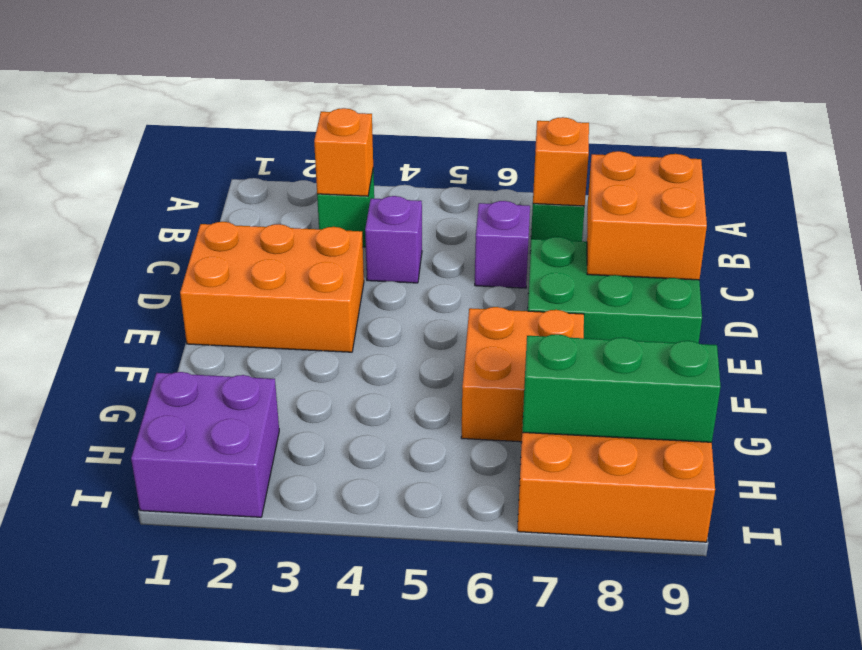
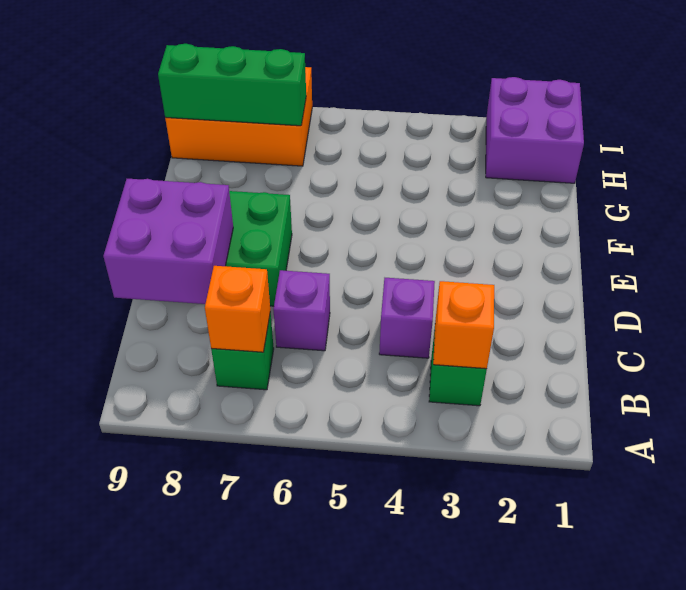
orange brick C8:D9 level 2 -> purple brick C8:D9 level 2
orange brick D1:E3 level 1 -> none
orange brick F6:G7 level 1 -> none

